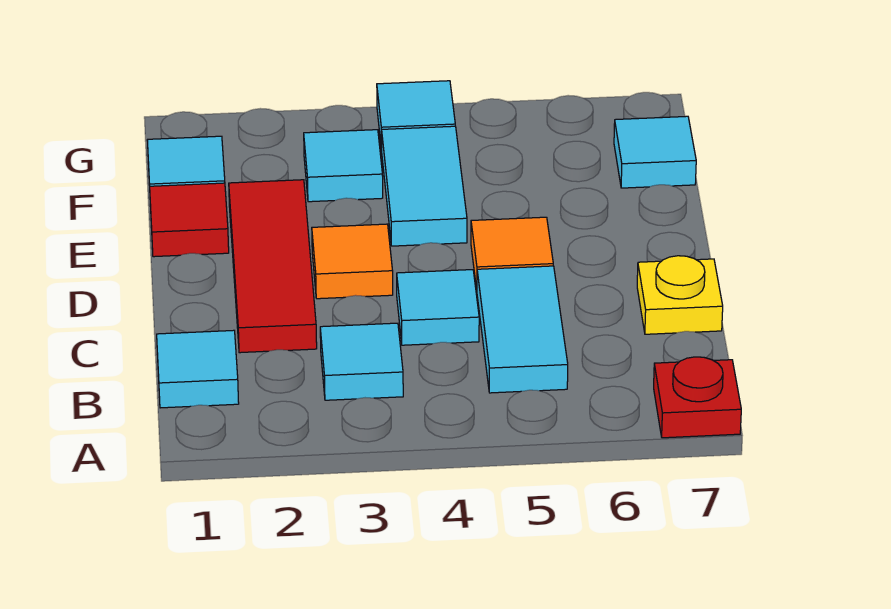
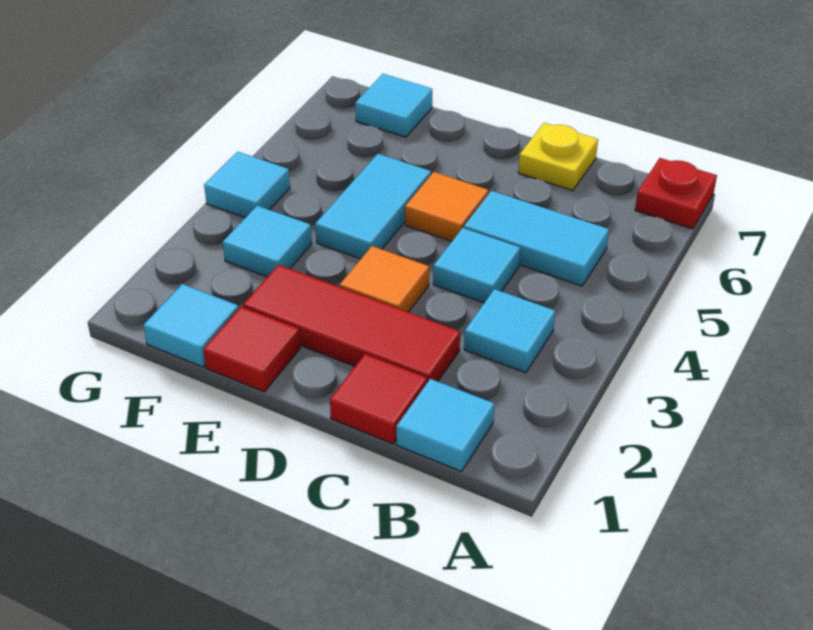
none -> red tile C1 level 1
cyan tile E4:F4 level 1 -> cyan tile E4:E5 level 1

